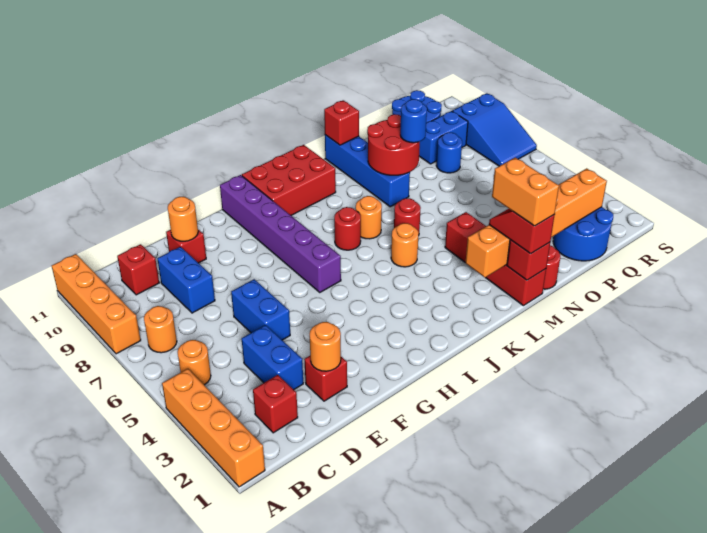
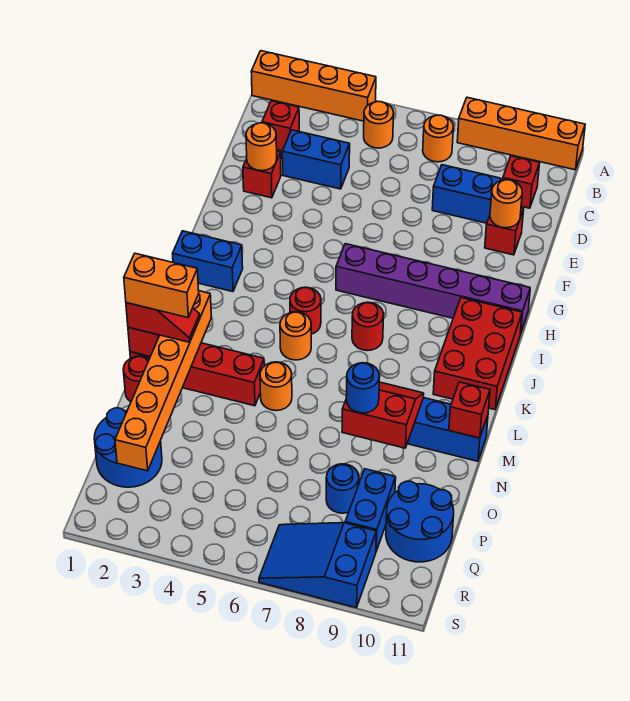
blue brick E5:E6 level 1 -> blue brick I1:I2 level 1
orange round brick K7 level 1 -> orange round brick M5 level 1
red round brick L6 level 1 -> red round brick J5 level 1
red round brick M8:N9 level 2 -> red slope M8:N9 level 2 top N

